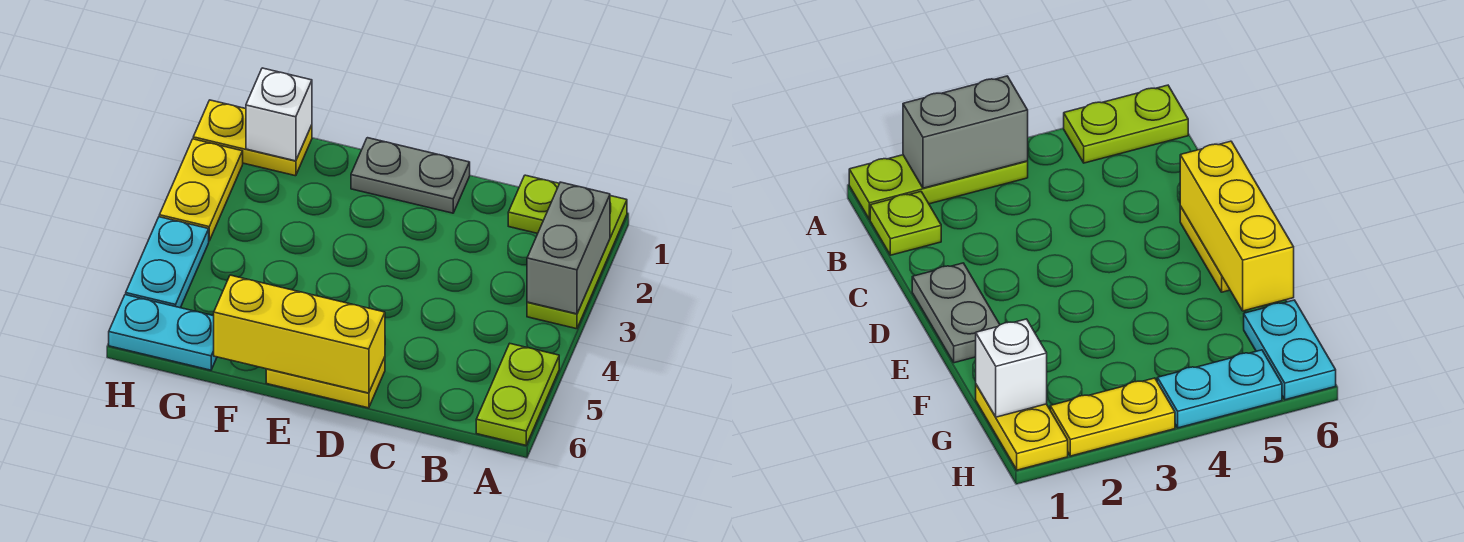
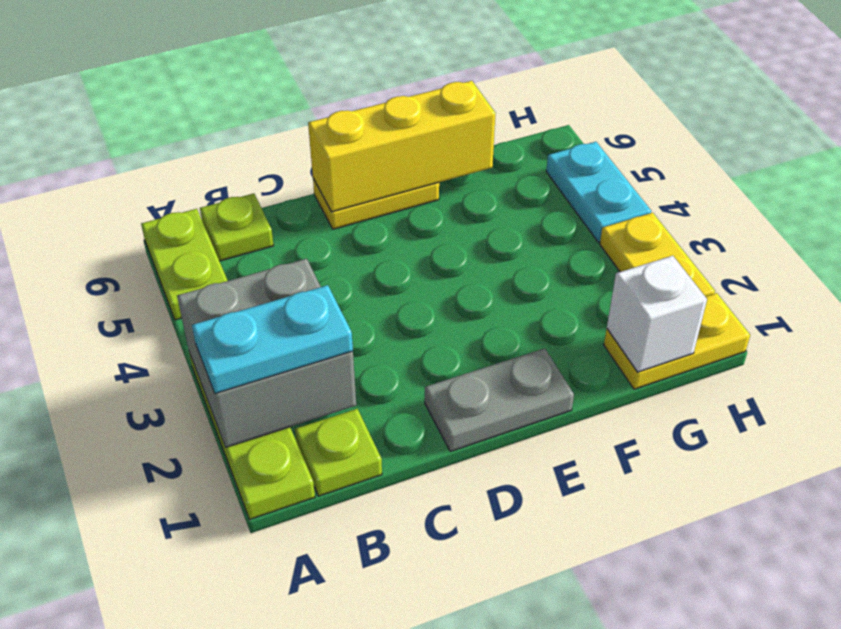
grey brick A2:A3 level 2 -> grey brick A2:B3 level 2
none -> lime plate B6 level 1
cyan plate G6:H6 level 1 -> cyan plate A2:B2 level 3

